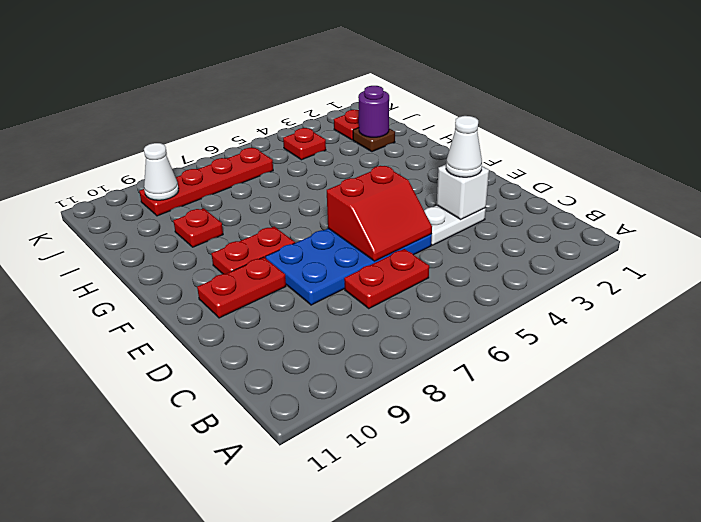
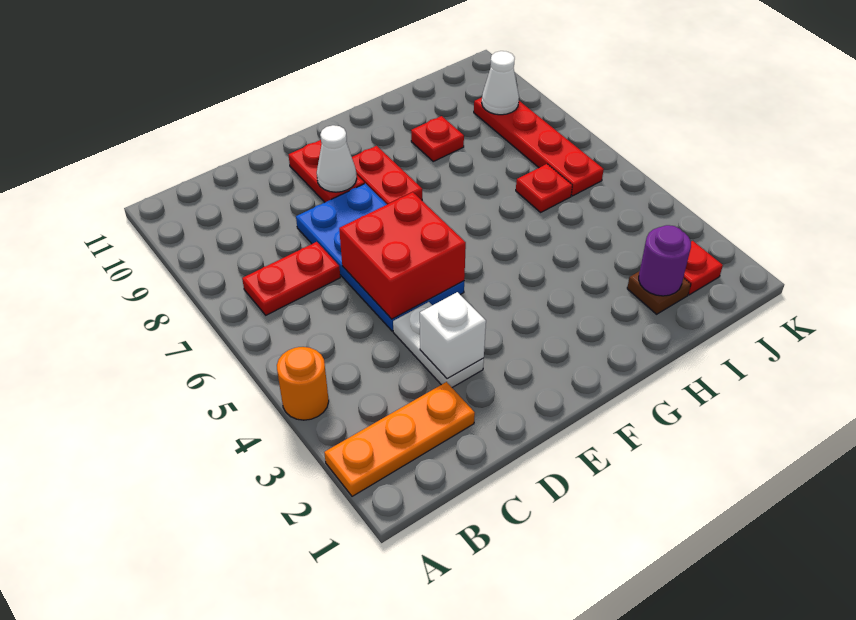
none -> orange plate A2:C2 level 1
none -> orange round brick A4 level 1
red plate C6:C7 level 1 -> red plate B7:C7 level 1
white cone D3 level 3 -> white cone E9 level 2
red slope D5:E6 level 2 top E -> red brick D5:E6 level 2
red plate J4 level 1 -> red plate I6 level 1

